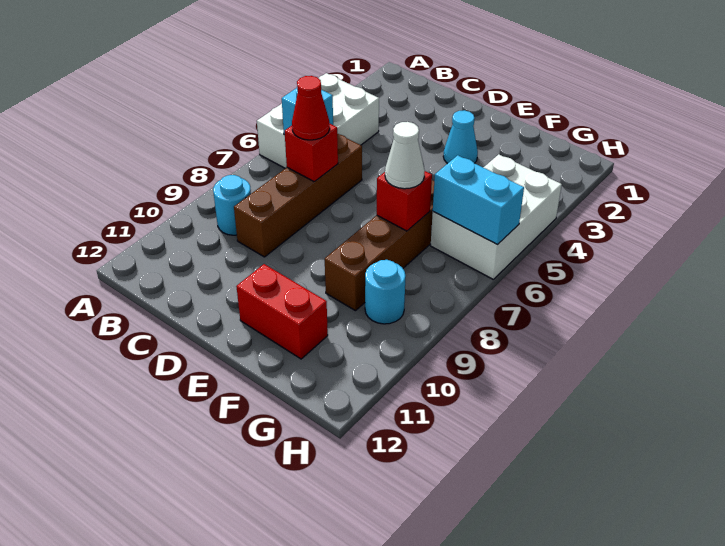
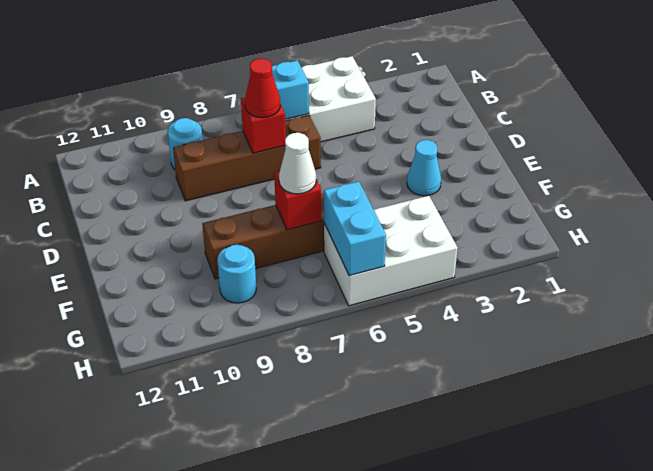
red brick E11:F11 level 1 -> none

